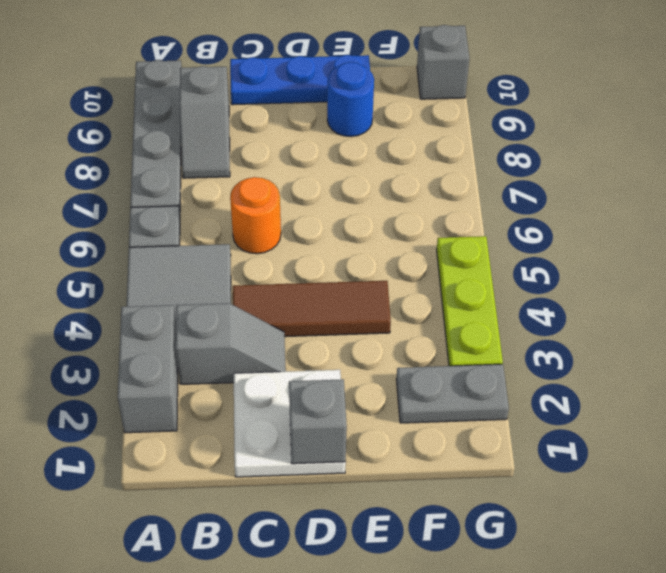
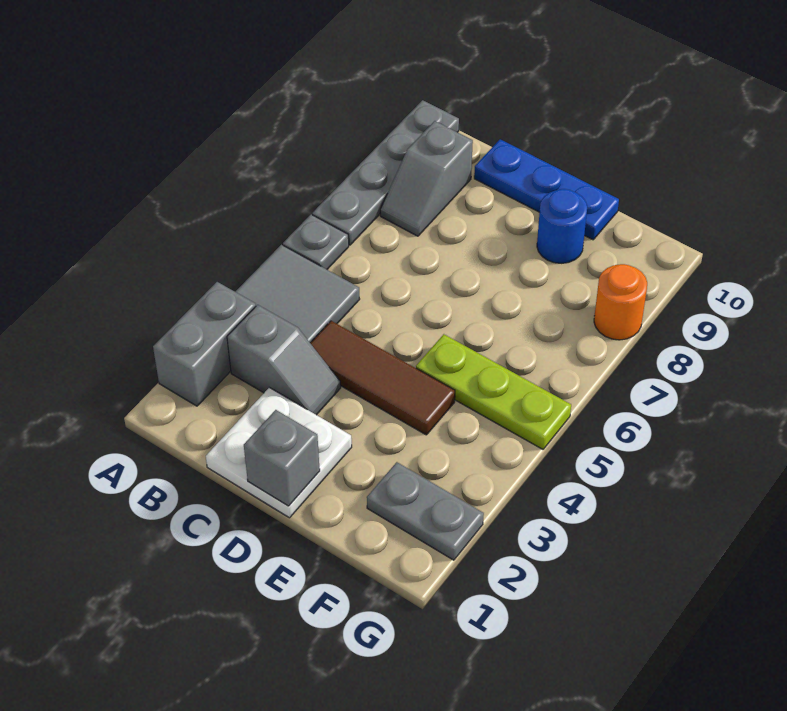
orange round brick C6 level 1 -> orange round brick G8 level 1
lime plate G3:G5 level 1 -> lime plate E5:G5 level 1
grey brick G10 level 1 -> none

